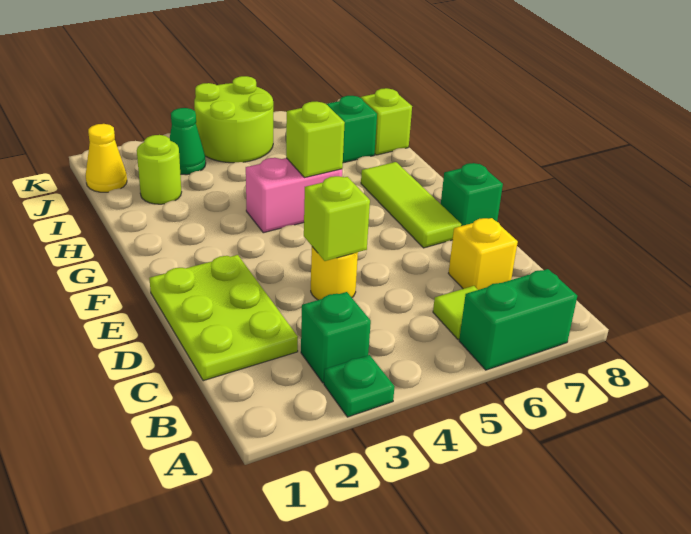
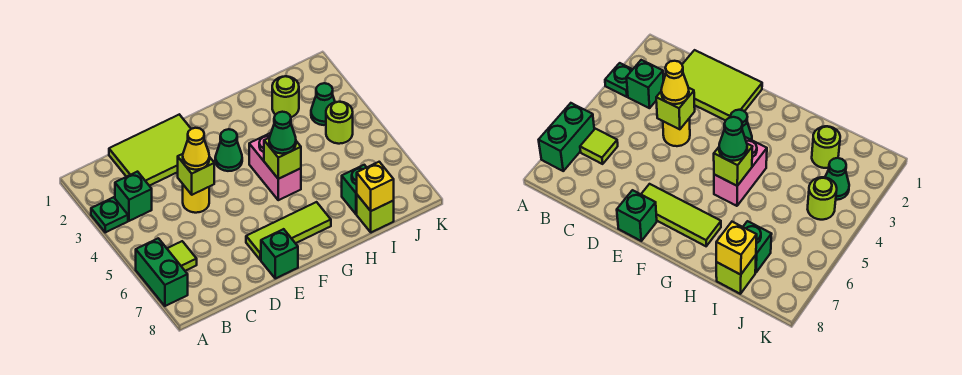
lime plate C1:E2 level 1 -> lime tile C1:E2 level 1
yellow brick C7 level 1 -> yellow brick I8 level 2
none -> green cone F3 level 1
none -> green cone G5 level 3
yellow cone J1 level 1 -> yellow cone D4 level 3
lime round brick J4:K5 level 1 -> lime round brick J4 level 1

